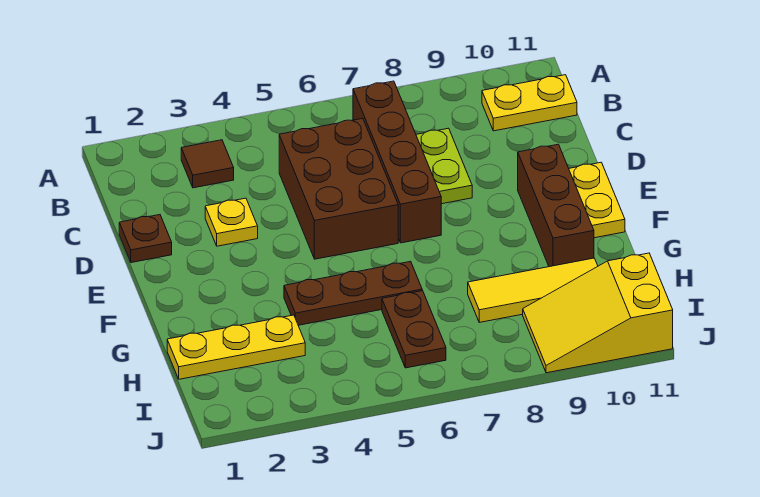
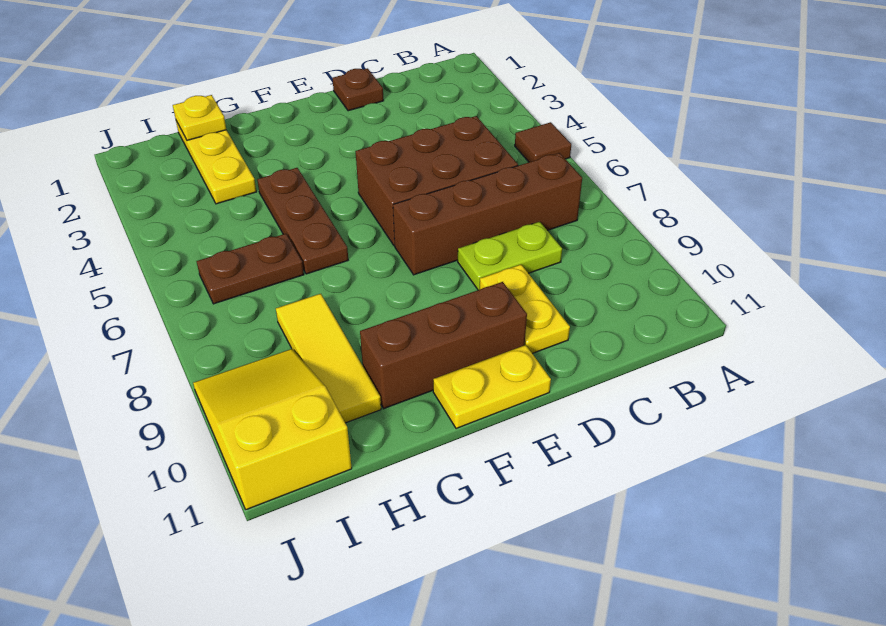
brown tile B3 level 1 -> brown tile A5 level 1
yellow plate B10:B11 level 1 -> yellow plate D9:D10 level 1
yellow plate D3 level 1 -> yellow plate H1 level 2

